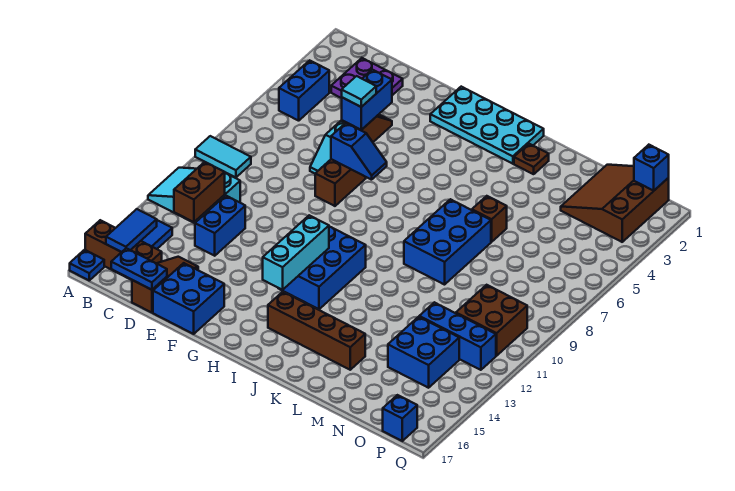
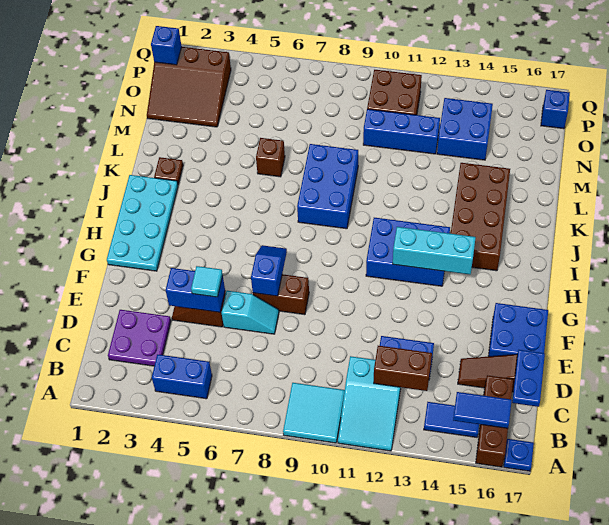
cyan tile A9:B9 level 1 -> cyan tile A9:B10 level 1
brown brick I15:L15 level 1 -> brown brick I14:L15 level 1
blue brick K7:L9 level 1 -> blue brick J8:L9 level 1
blue brick N12:P12 level 1 -> blue brick N10:N12 level 1

